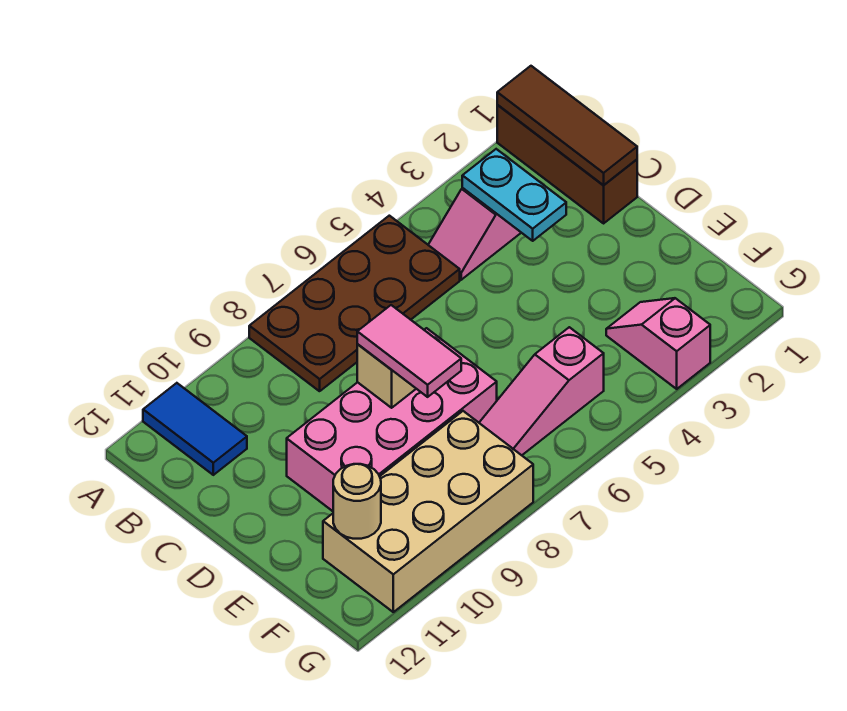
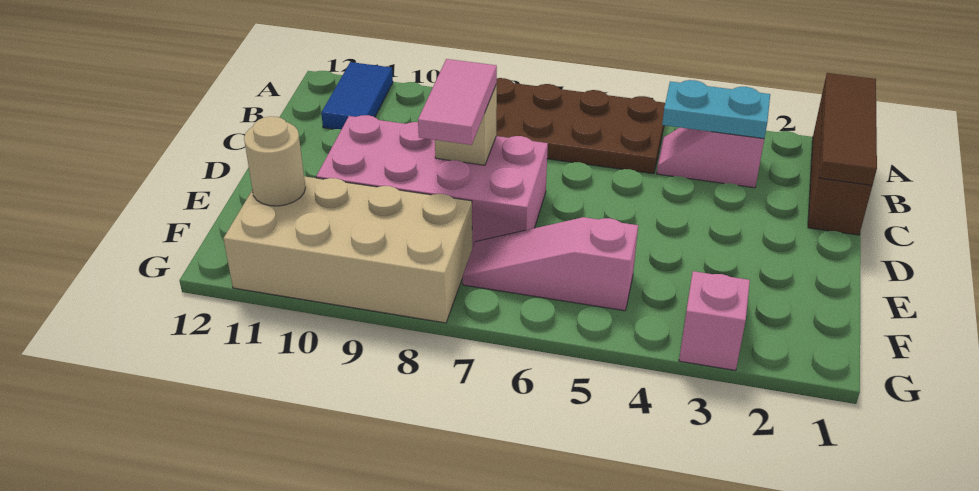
cyan plate B3:C3 level 2 -> cyan plate B3:B4 level 2

